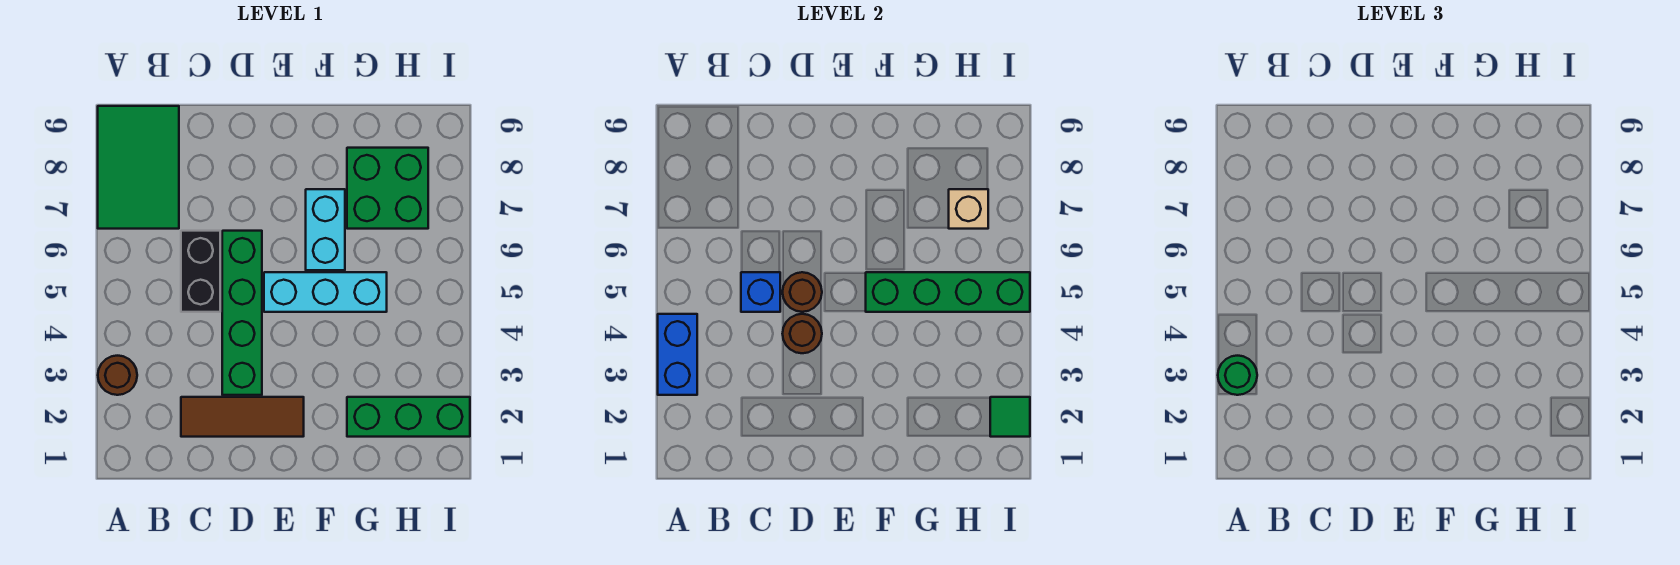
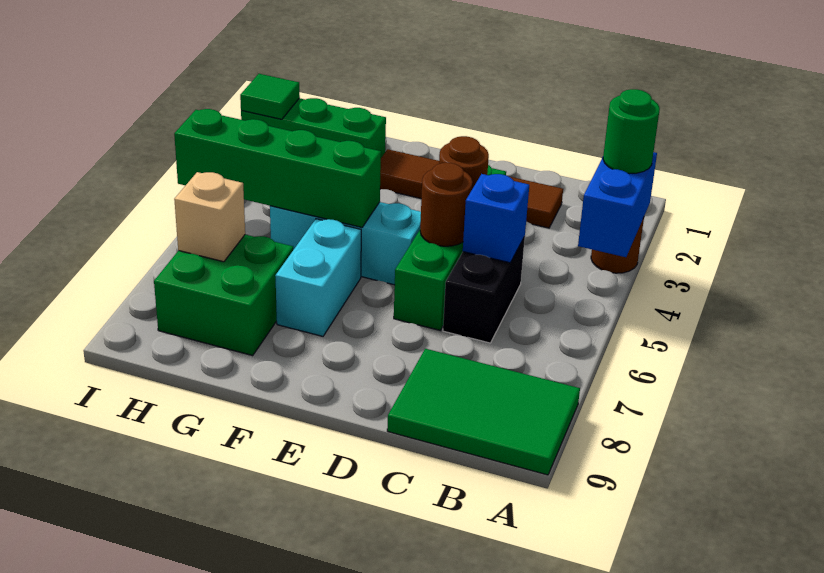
green tile A7:B9 level 1 -> green tile A8:C9 level 1
brown tile C2:E2 level 1 -> brown tile C2:F2 level 1

